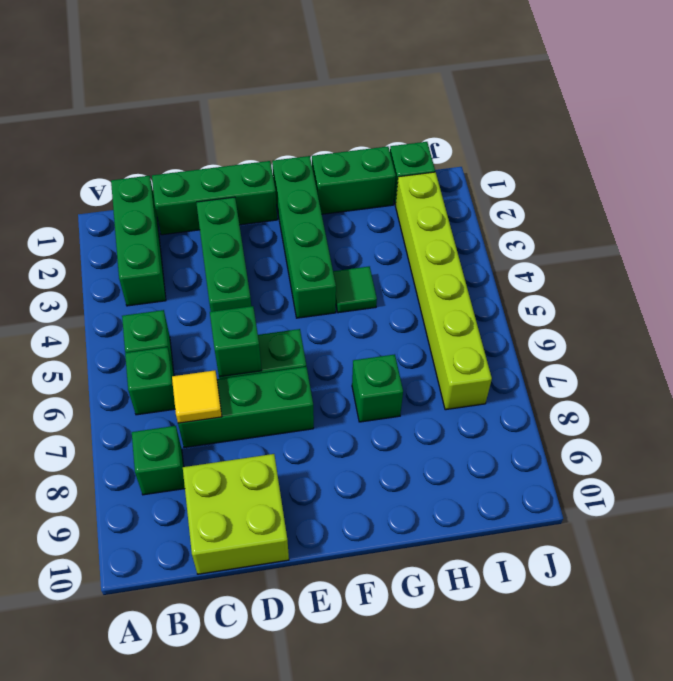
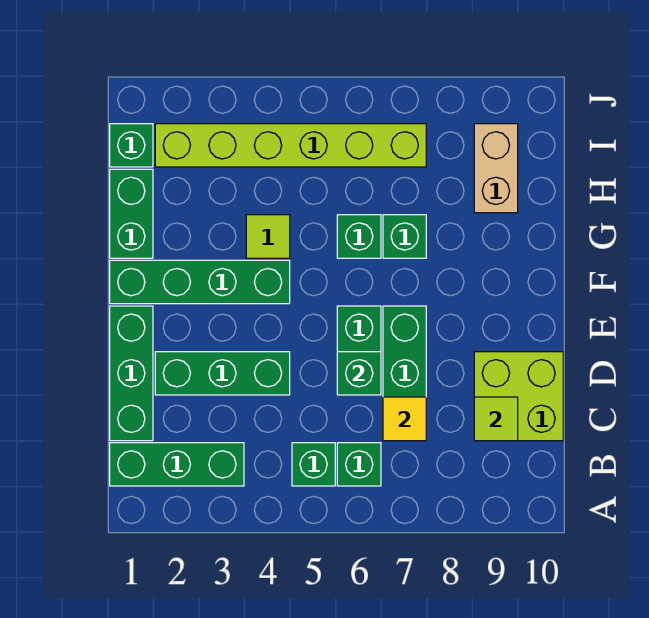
green brick B8 level 1 -> green brick G6 level 1
none -> lime tile C9 level 2
green tile G4 level 1 -> lime tile G4 level 1
none -> tan brick H9:I9 level 1

